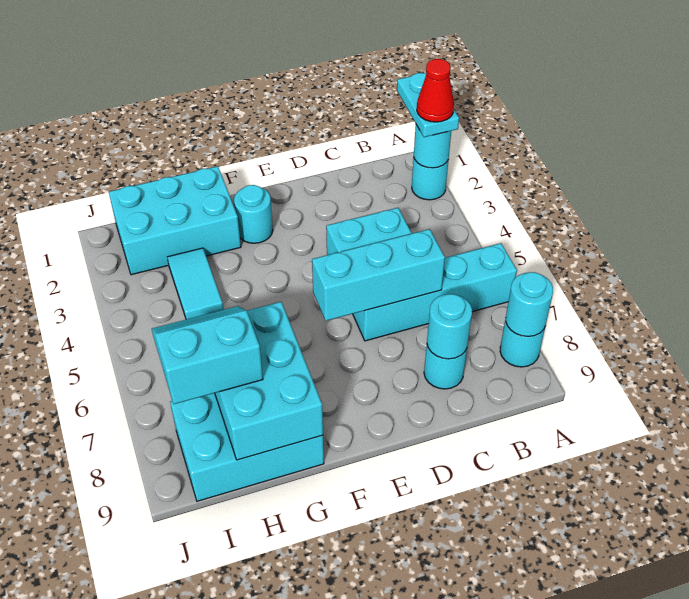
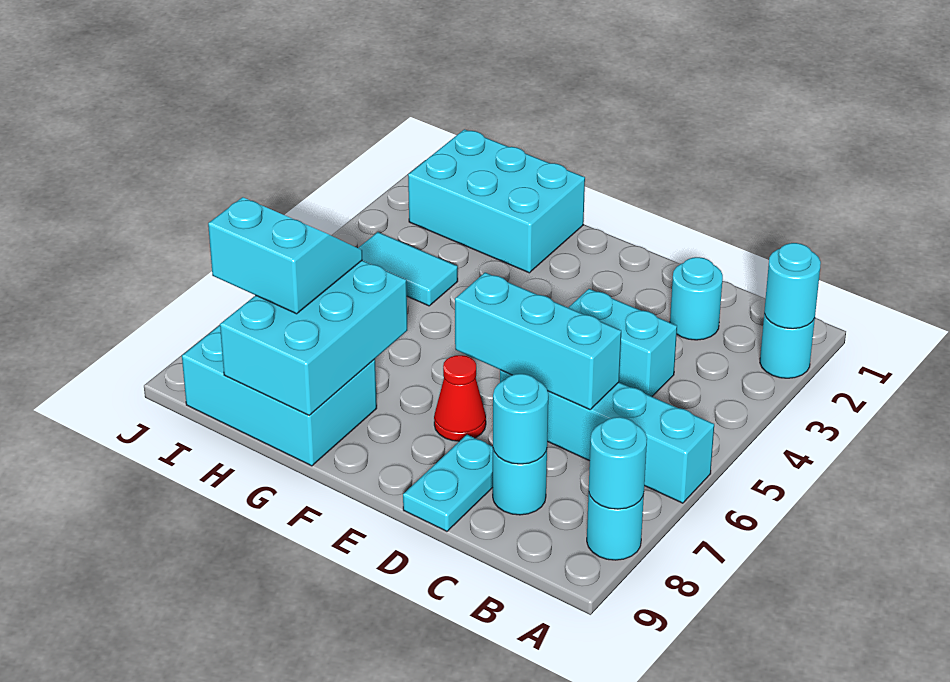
cyan plate A1:A2 level 3 -> cyan plate D8:D9 level 1
red cone A2 level 4 -> red cone E7 level 1
cyan round brick F2 level 1 -> cyan round brick C2 level 1
cyan tile H3:H4 level 1 -> cyan tile H4:I4 level 1

